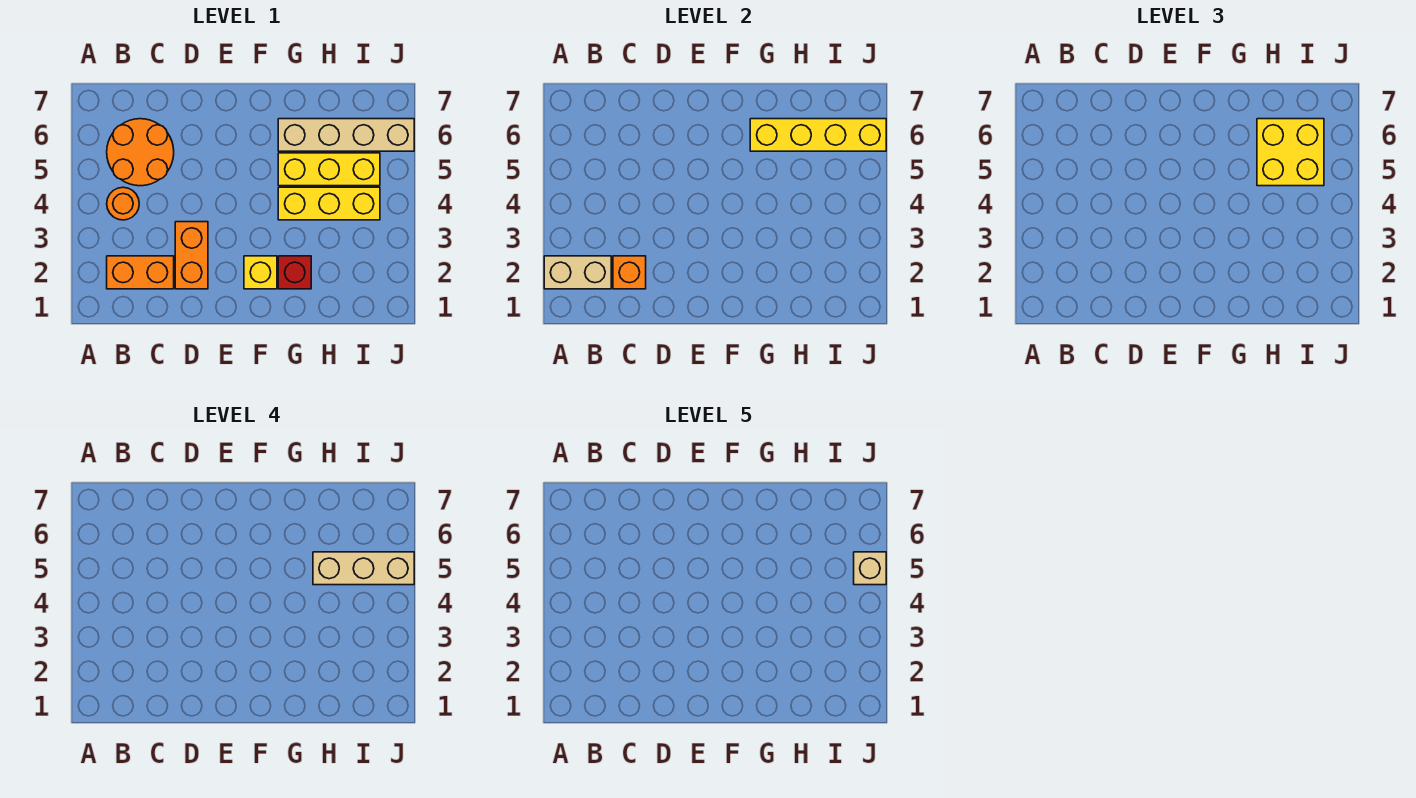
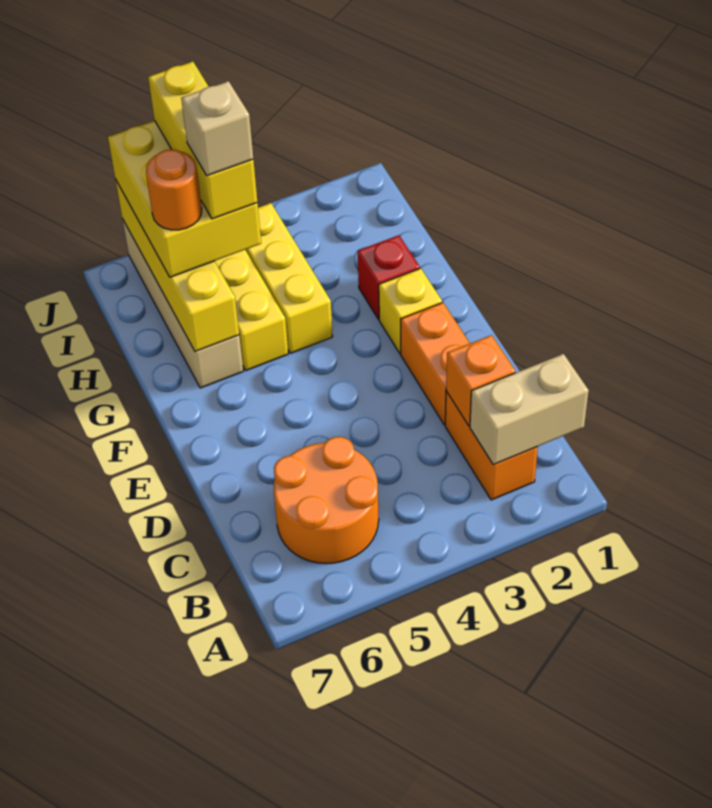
tan brick A2:B2 level 2 -> tan brick B1:B2 level 2
orange round brick B4 level 1 -> orange round brick H6 level 4
orange brick D2:D3 level 1 -> orange brick D2:E2 level 1
yellow brick H5:I6 level 3 -> yellow brick H5:J6 level 3
tan brick H5:J5 level 4 -> yellow brick H5:J5 level 4
tan brick J5 level 5 -> tan brick H5 level 5

